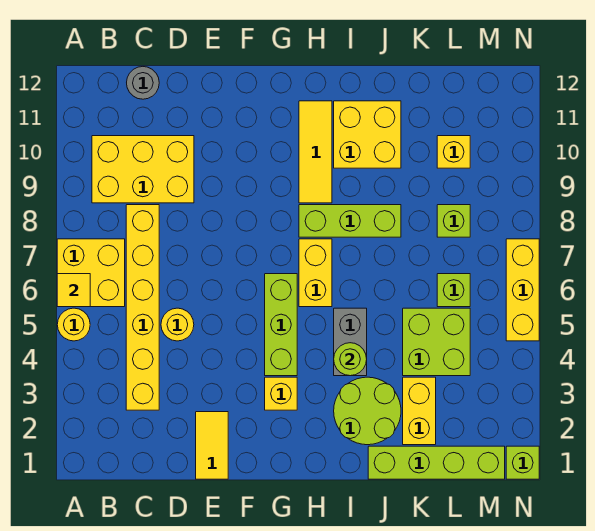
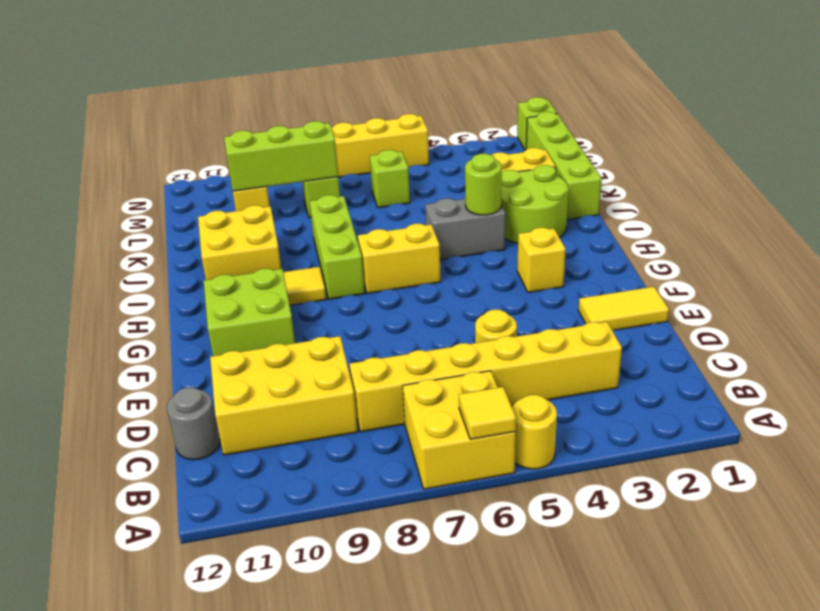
yellow brick B9:D10 level 1 -> yellow brick C9:D11 level 1
lime brick G4:G6 level 1 -> lime brick L8:L10 level 2
lime brick K4:L5 level 1 -> lime brick F10:G11 level 1

